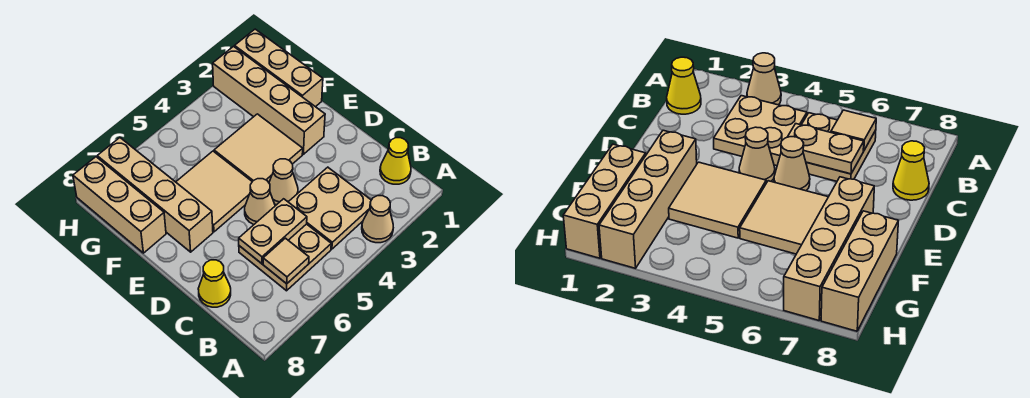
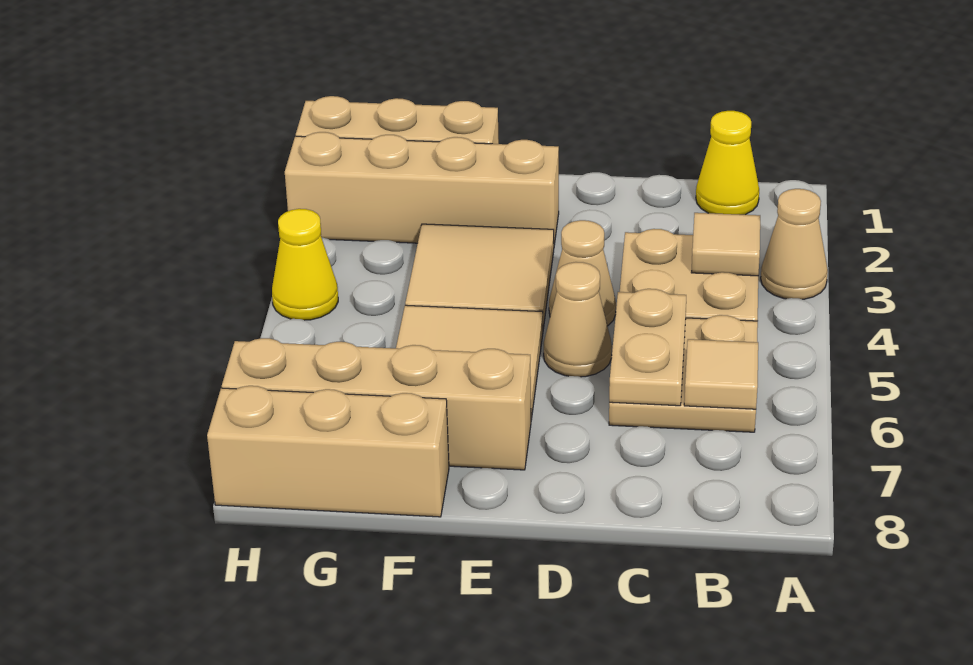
none -> tan tile B3 level 2
yellow cone C8 level 1 -> yellow cone H4 level 1

